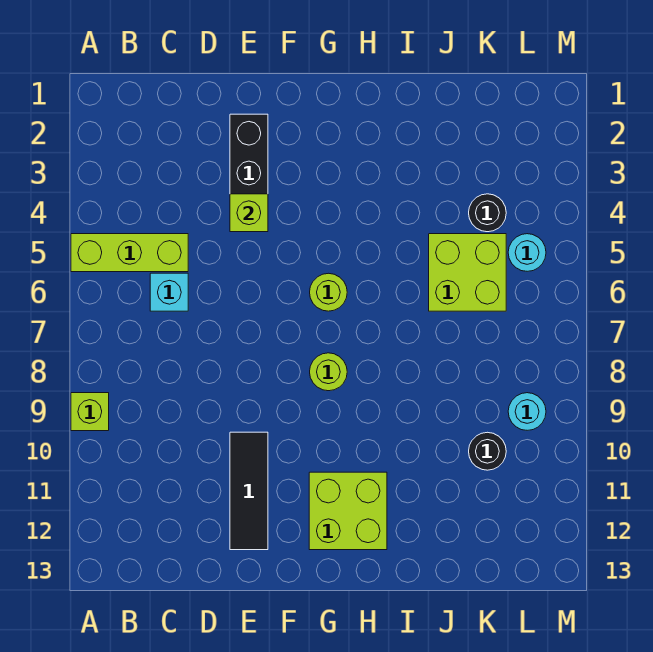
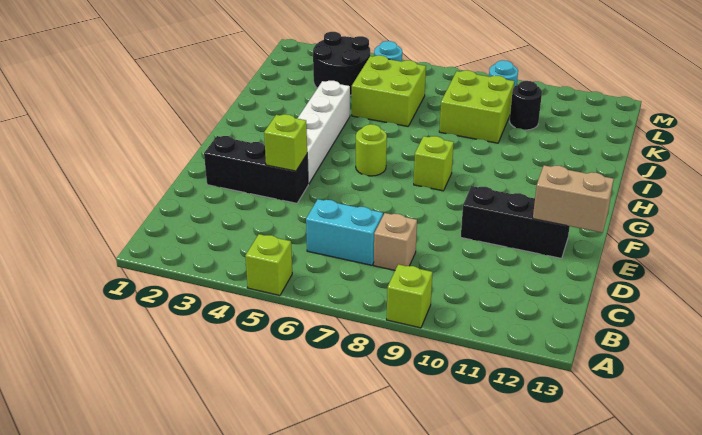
lime brick A5:C5 level 1 -> lime brick A5 level 1
cyan brick C6 level 1 -> cyan brick C6:C7 level 1
none -> tan brick C8 level 1
black tile E10:E12 level 1 -> black brick E10:E12 level 1
none -> tan brick E12:E13 level 2
none -> white brick F4:I4 level 1
lime round brick G8 level 1 -> lime brick G8 level 1
lime brick G11:H12 level 1 -> lime brick J8:K9 level 1
black round brick K4 level 1 -> black round brick K3:L4 level 1

